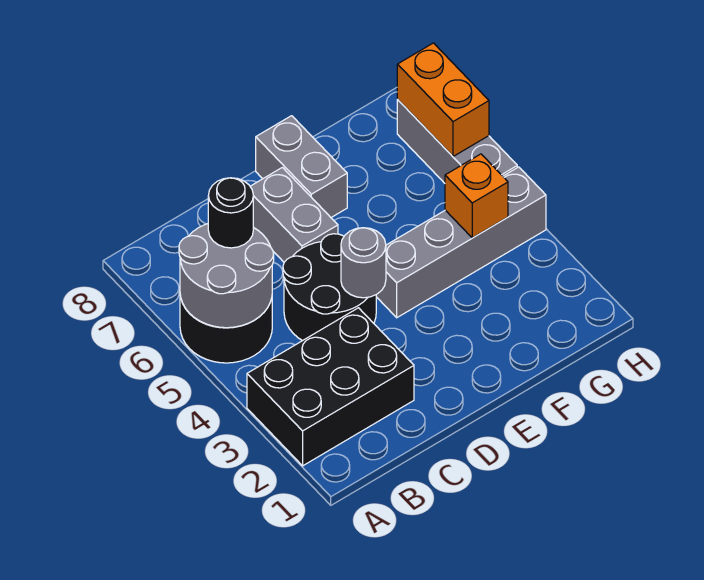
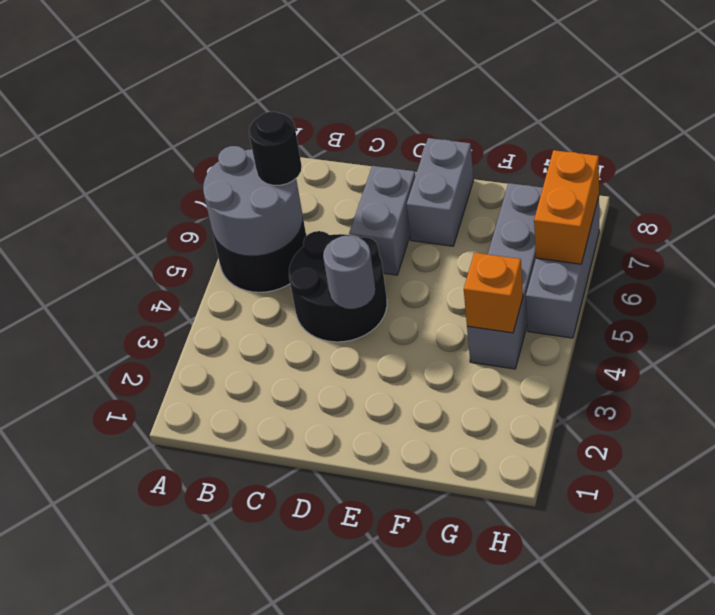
black brick A2:C3 level 1 -> none
grey brick E4:H4 level 1 -> grey brick G4:G7 level 1

